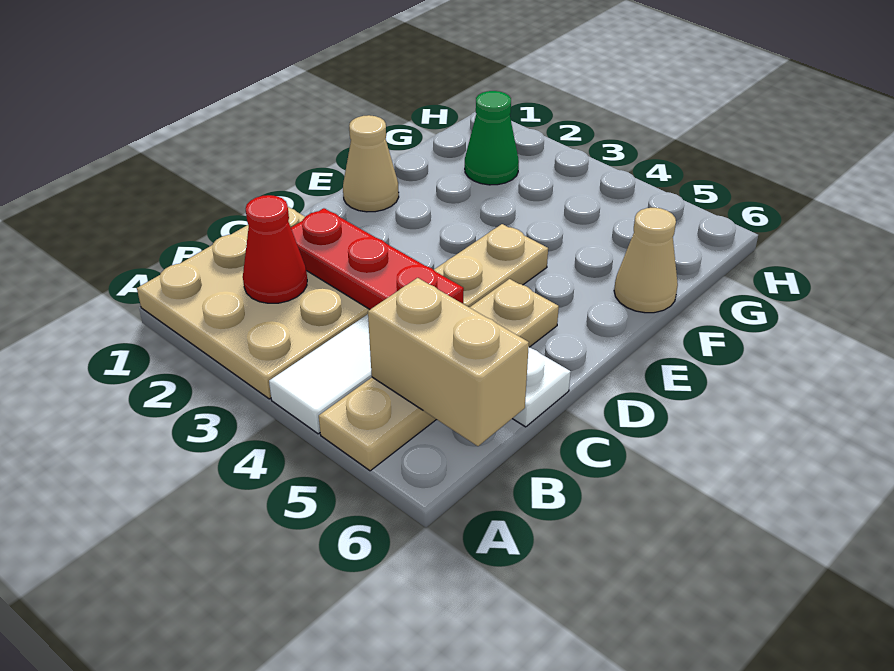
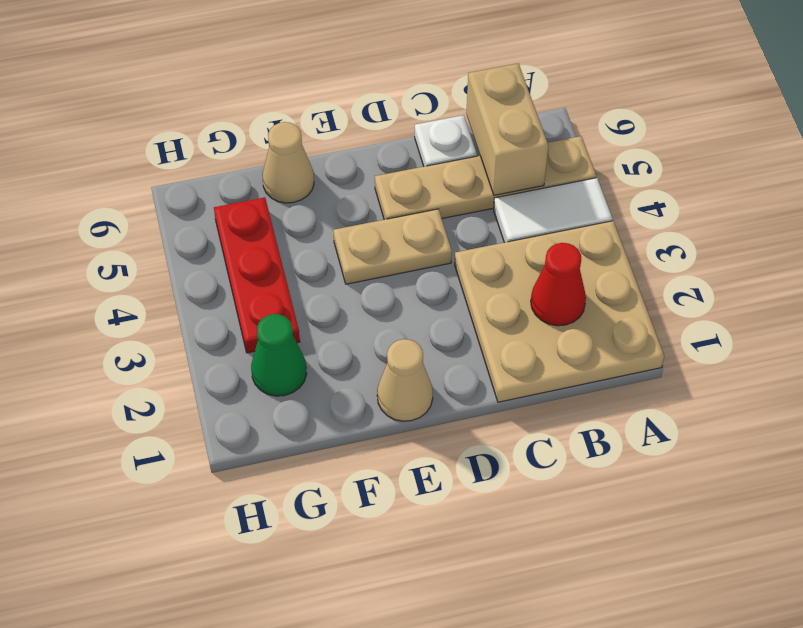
red plate C2:C4 level 2 -> red plate G3:G5 level 1

